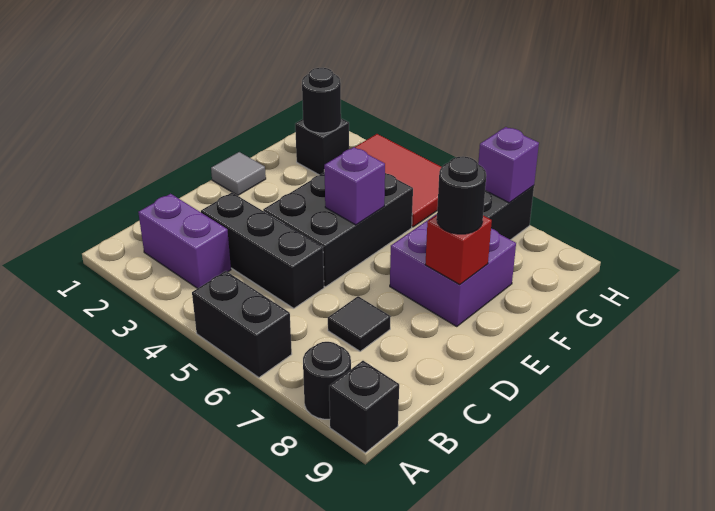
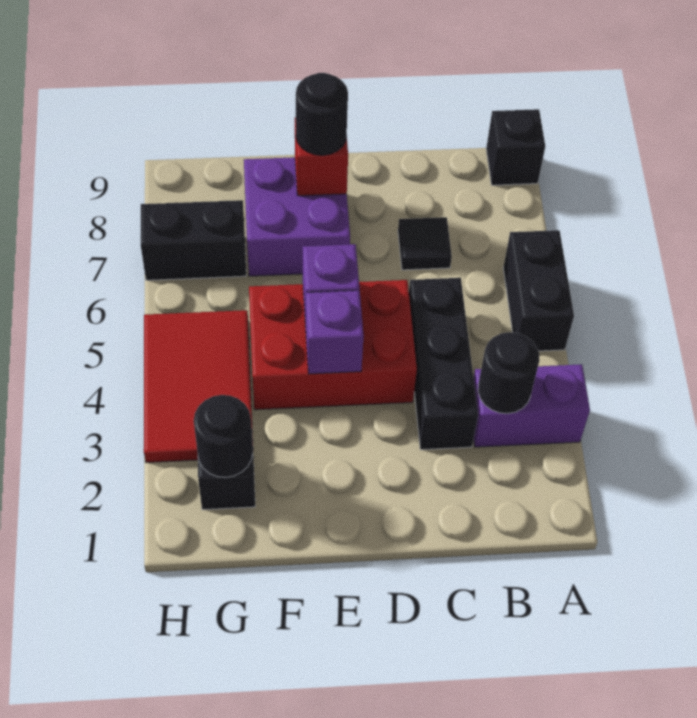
black round brick A8 level 1 -> black round brick B3 level 2
purple brick B2:B3 level 1 -> purple brick A3:B3 level 1
black brick D4:F5 level 1 -> red brick D4:F5 level 1
grey tile E1 level 1 -> none
purple brick H7 level 2 -> purple brick E4 level 2

